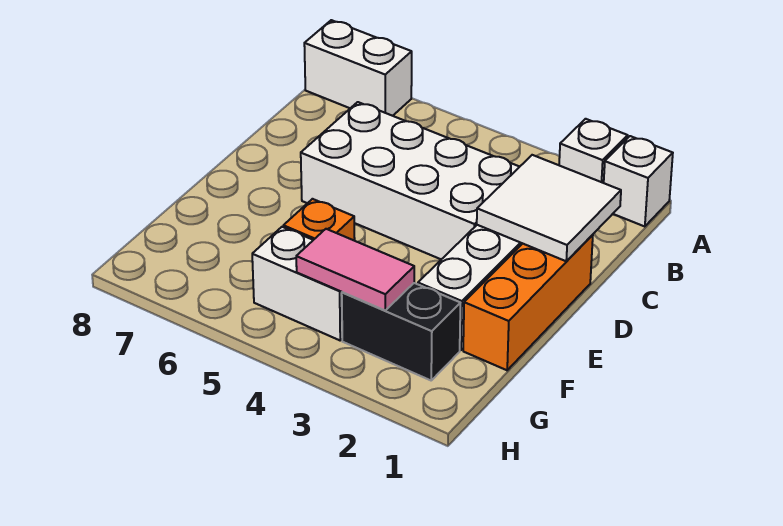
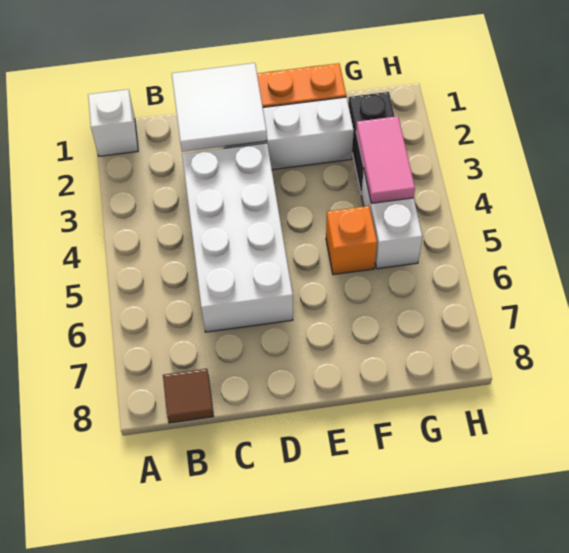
white brick A2 level 1 -> none
white brick A7:A8 level 1 -> none
none -> brown tile B8 level 1

